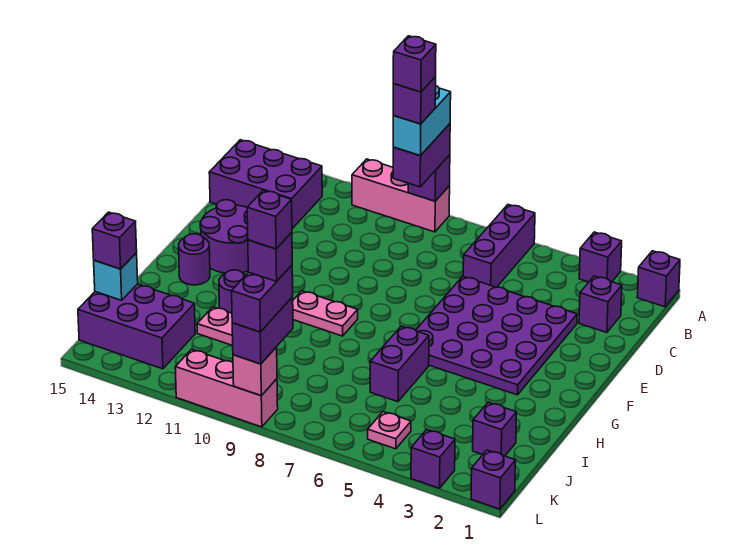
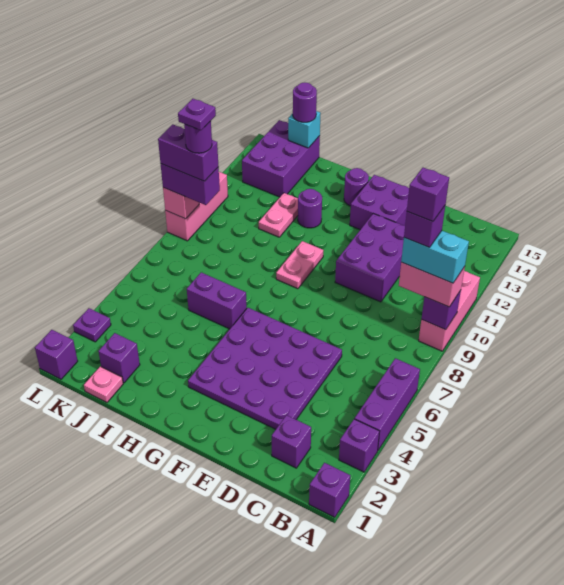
purple brick A6:C6 level 1 -> purple brick A4:A6 level 1
purple brick A9:B9 level 3 -> pink brick A9:B9 level 3
purple brick B13:C15 level 1 -> purple brick D10:E12 level 1
purple round brick E13:F14 level 1 -> purple brick E13:F14 level 1
purple brick J15 level 3 -> purple round brick J15 level 3
pink plate K5 level 1 -> pink plate J1 level 1
purple brick K9 level 5 -> purple round brick K9 level 5
purple brick K9 level 6 -> purple plate K9 level 6
purple brick L3 level 1 -> purple plate L3 level 1

